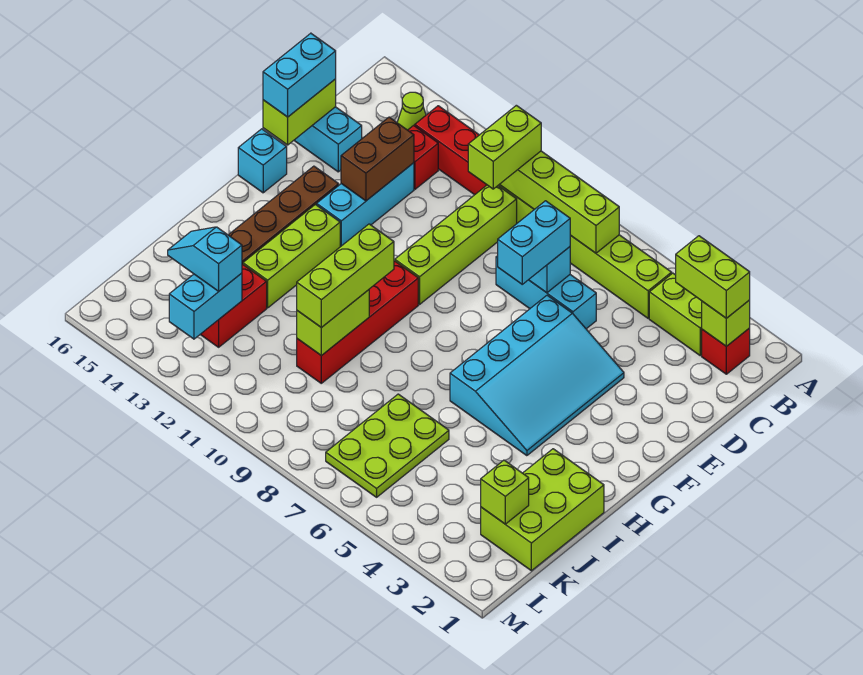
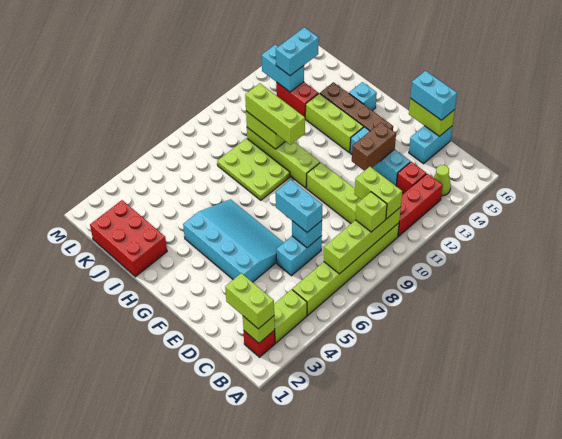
lime brick B2:B3 level 3 -> lime brick B2:C2 level 3
cyan brick D6:D8 level 1 -> cyan brick D6:D7 level 1
brown brick D13:E13 level 2 -> brown brick E12:E13 level 2
cyan slope E4:H6 level 1 top 6 -> cyan slope E4:H6 level 1 top 4
cyan brick F16 level 1 -> cyan brick H15 level 1
red brick G10:J10 level 1 -> lime brick G10:J10 level 1
lime brick I1:K2 level 1 -> red brick I1:K2 level 1
lime plate J6:L7 level 1 -> lime plate H8:J9 level 1
lime brick K2 level 2 -> lime brick B9 level 3
cyan slope K13:K14 level 3 top 13 -> cyan brick K13:K14 level 3

